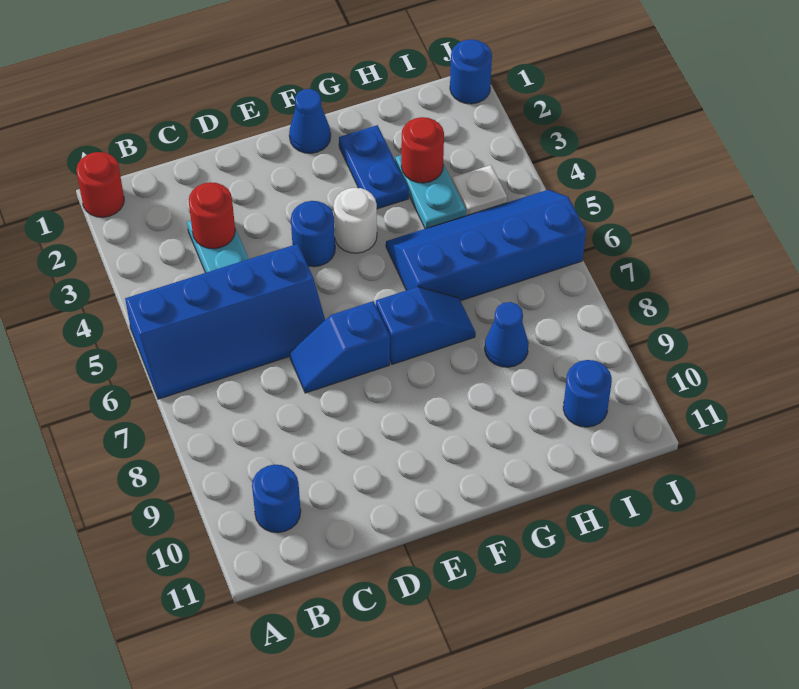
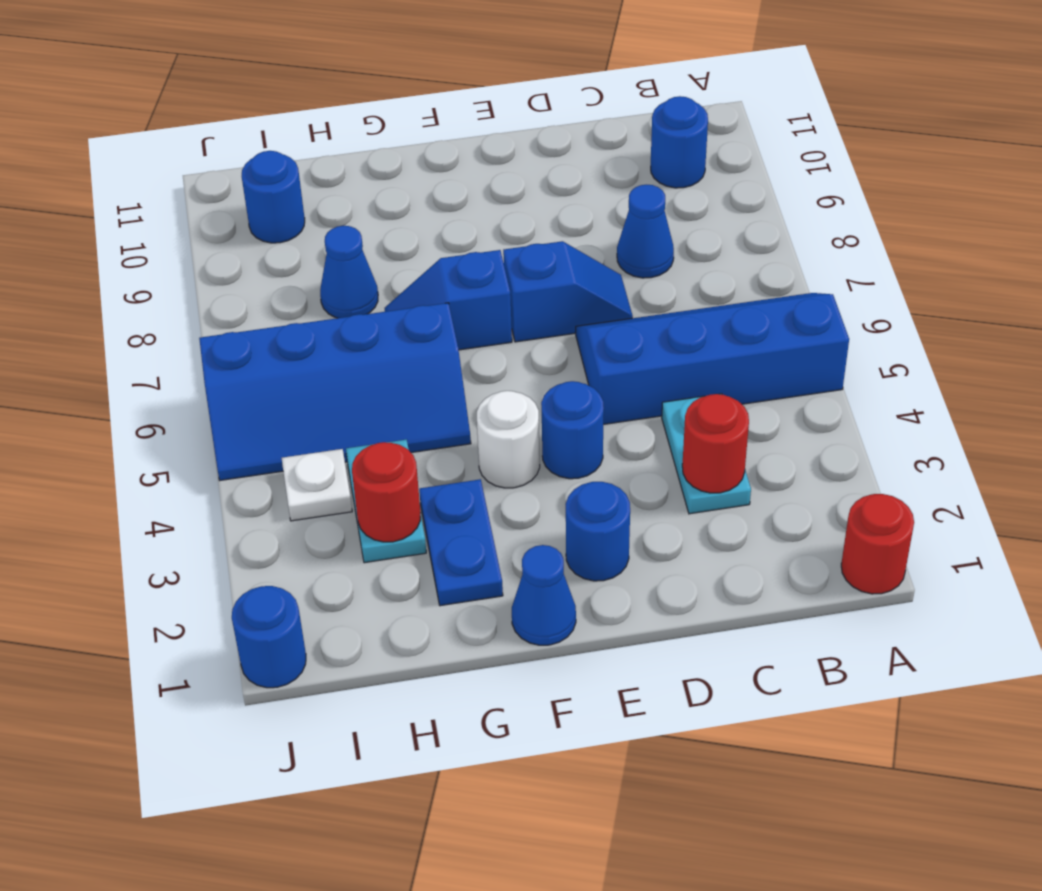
none -> blue cone C8 level 1
none -> blue round brick E2 level 1

